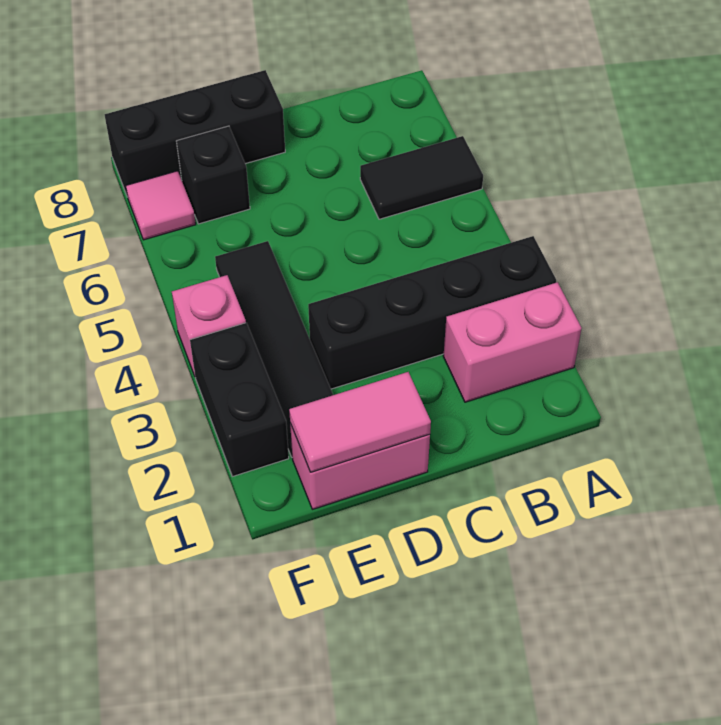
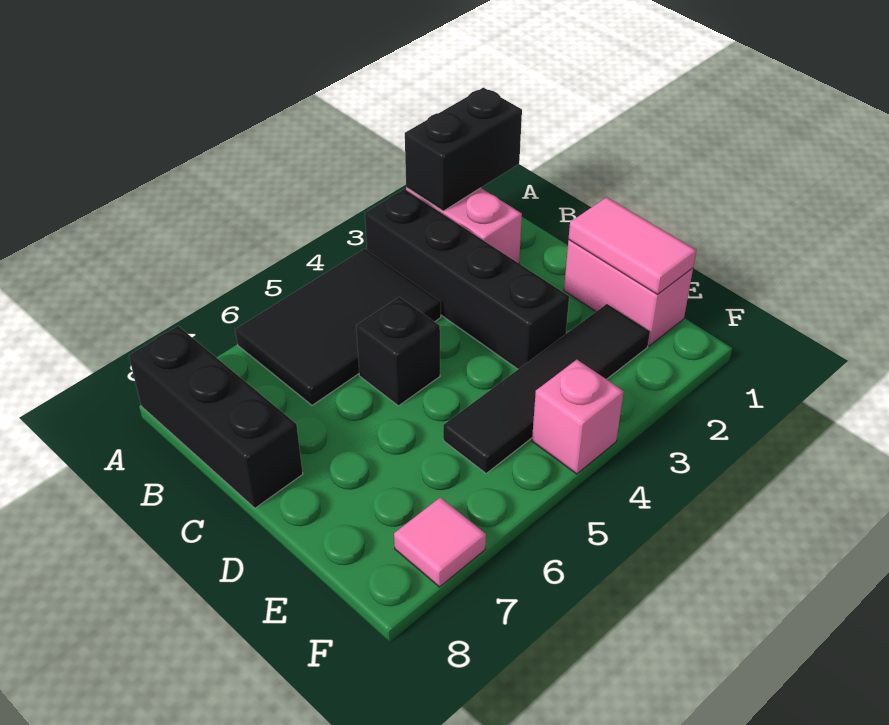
black tile A6:B6 level 1 -> black tile A4:B6 level 1
black brick D8:F8 level 1 -> black brick A8:C8 level 1
black brick E7 level 1 -> black brick C5 level 1
black brick F2:F3 level 1 -> black brick A1:A2 level 2

